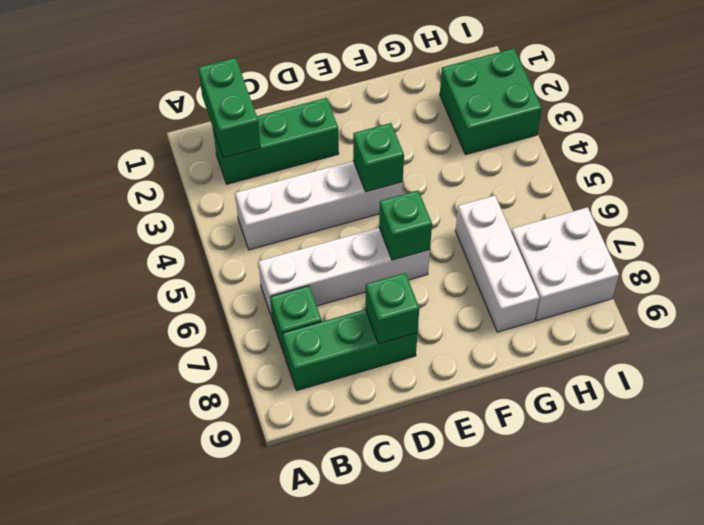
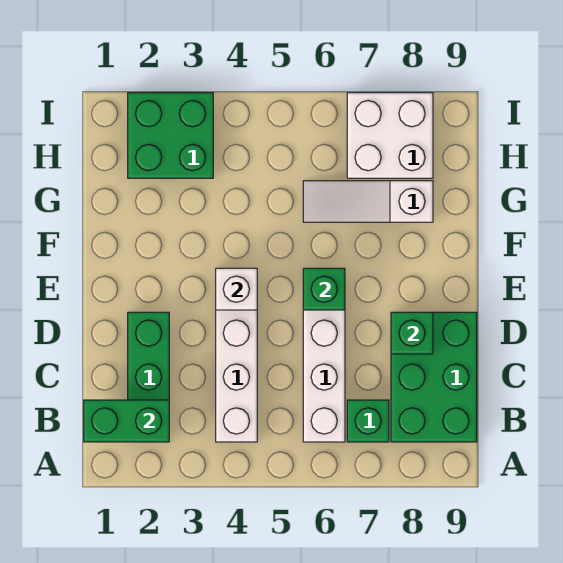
green brick B8:D8 level 1 -> green brick B8:D9 level 1
green brick E4 level 2 -> white brick E4 level 2
white brick G6:G8 level 1 -> white slope G6:G8 level 1 top 8

